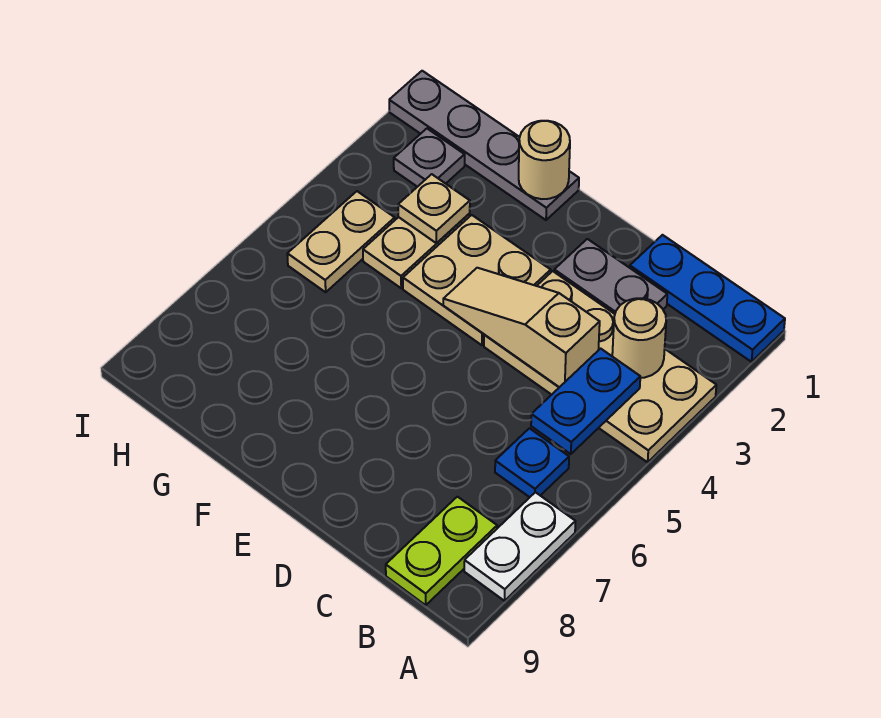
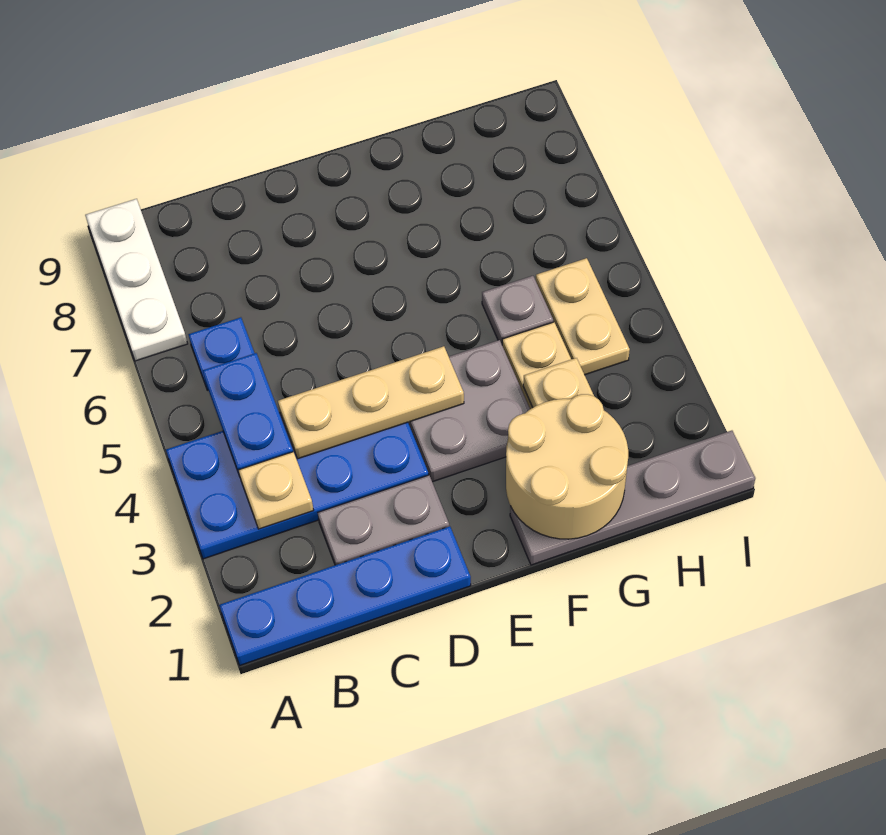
blue plate A1:C1 level 1 -> blue plate A1:D1 level 1
tan plate A3:D4 level 1 -> blue plate A3:D4 level 1
white plate A7:A8 level 1 -> white plate A7:A9 level 1
tan round brick B3 level 2 -> tan plate B3 level 2
lime plate B8:B9 level 1 -> none
tan slope C4:E4 level 2 top C -> tan plate C4:E4 level 2
tan plate E3:F4 level 1 -> grey plate E3:F4 level 1
tan round brick F1 level 2 -> tan round brick F1:G2 level 2
grey plate H2 level 1 -> grey plate G5 level 1

